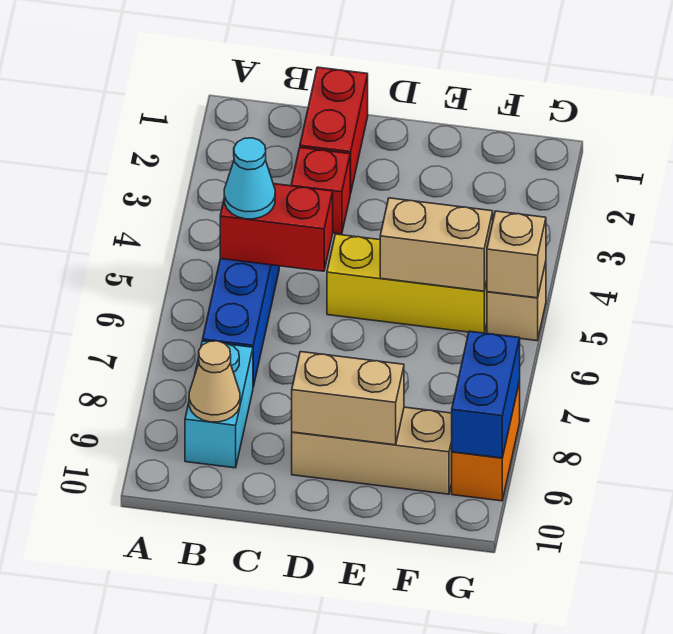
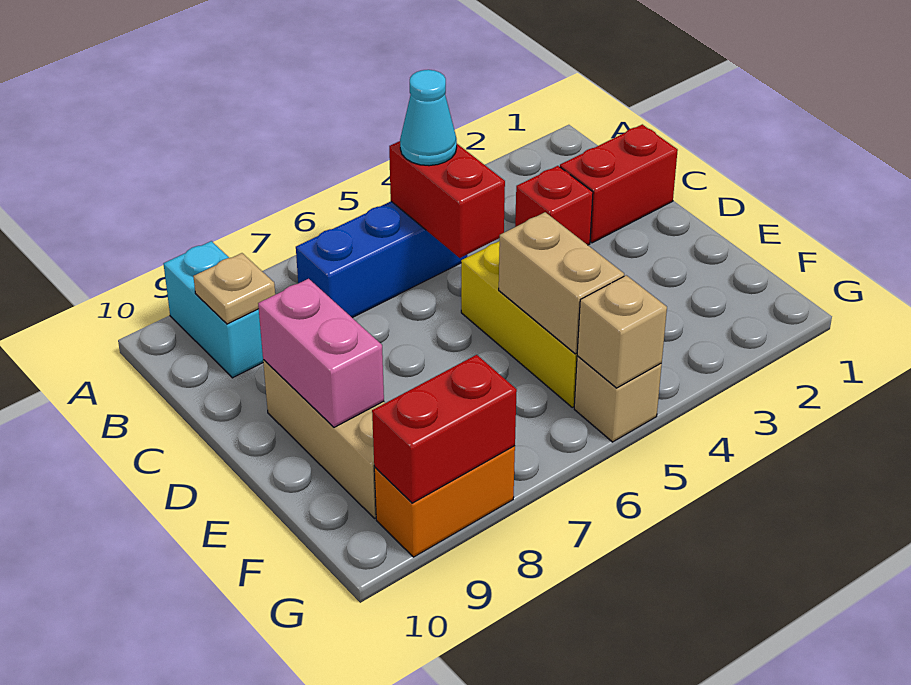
cyan brick B8:B9 level 1 -> cyan brick A9:B9 level 1
tan cone B9 level 2 -> tan plate B9 level 2
tan brick D9:E9 level 2 -> pink brick D9:E9 level 2
blue brick G8:G9 level 2 -> red brick G8:G9 level 2

